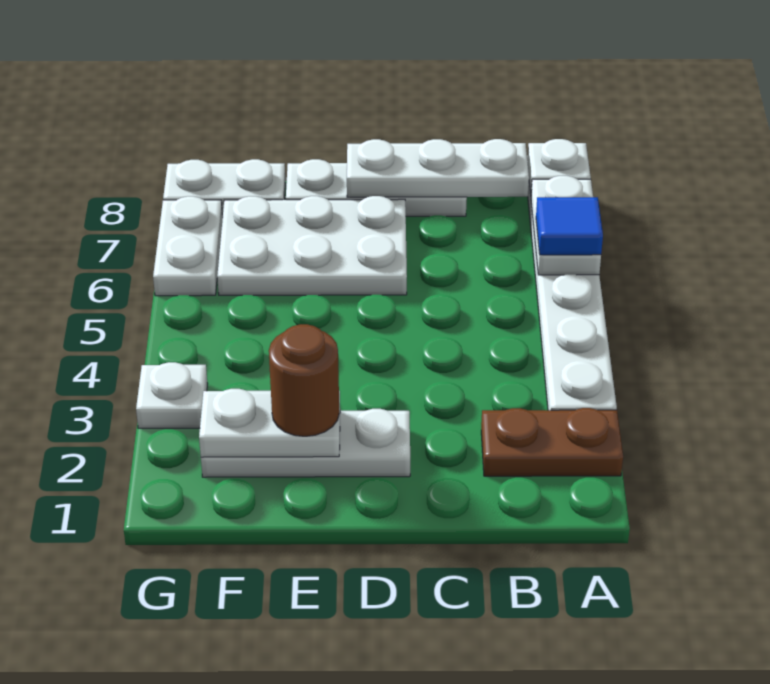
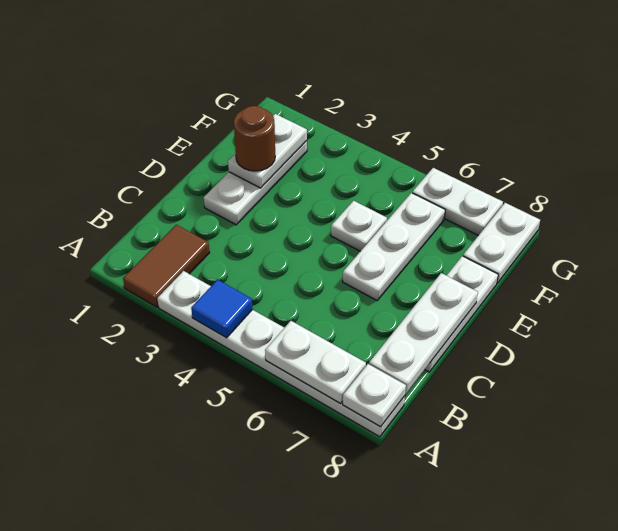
brown plate A2:B2 level 1 -> brown tile A2:B2 level 1
blue tile A6 level 3 -> blue tile A4 level 2
white plate D6:F7 level 1 -> white plate D6:F6 level 1
white plate G3 level 1 -> white plate E5 level 1

